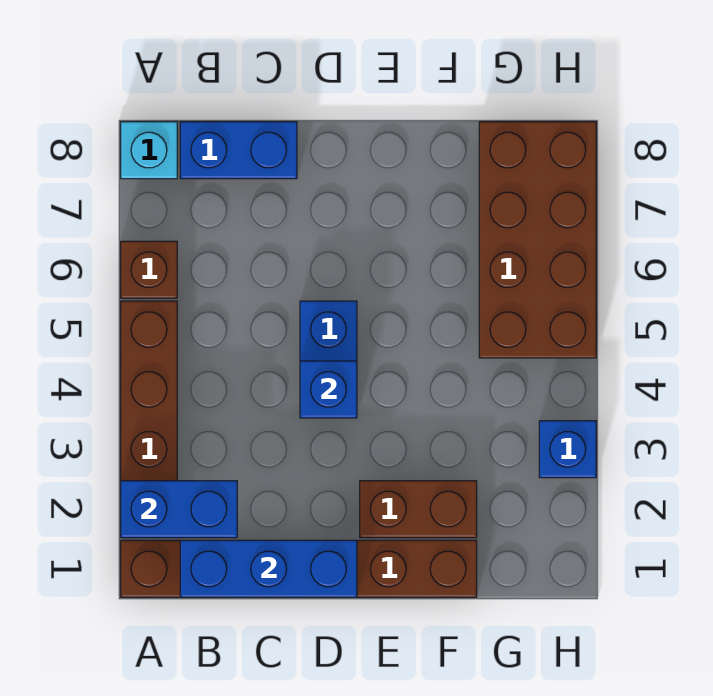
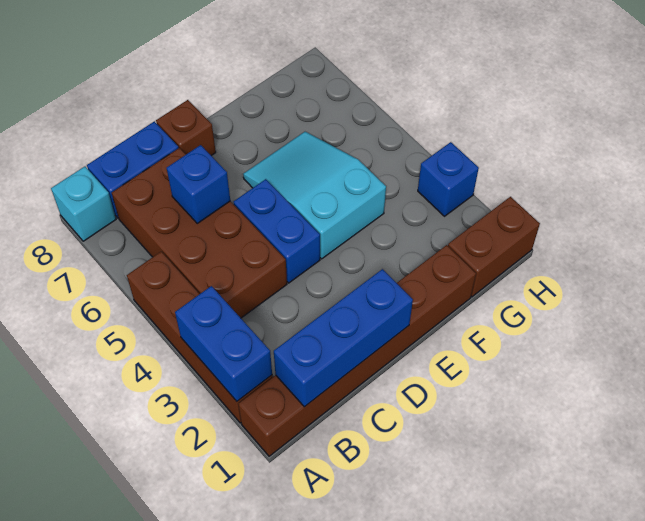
blue brick A2:B2 level 2 -> blue brick A2:A3 level 2
brown brick A6 level 1 -> brown brick D8 level 1
blue brick D4 level 2 -> blue brick C6 level 2
brown brick E2:F2 level 1 -> brown brick G1:H1 level 1
none -> cyan slope E4:F6 level 1 top 4
brown brick G5:H8 level 1 -> brown brick B4:C7 level 1

